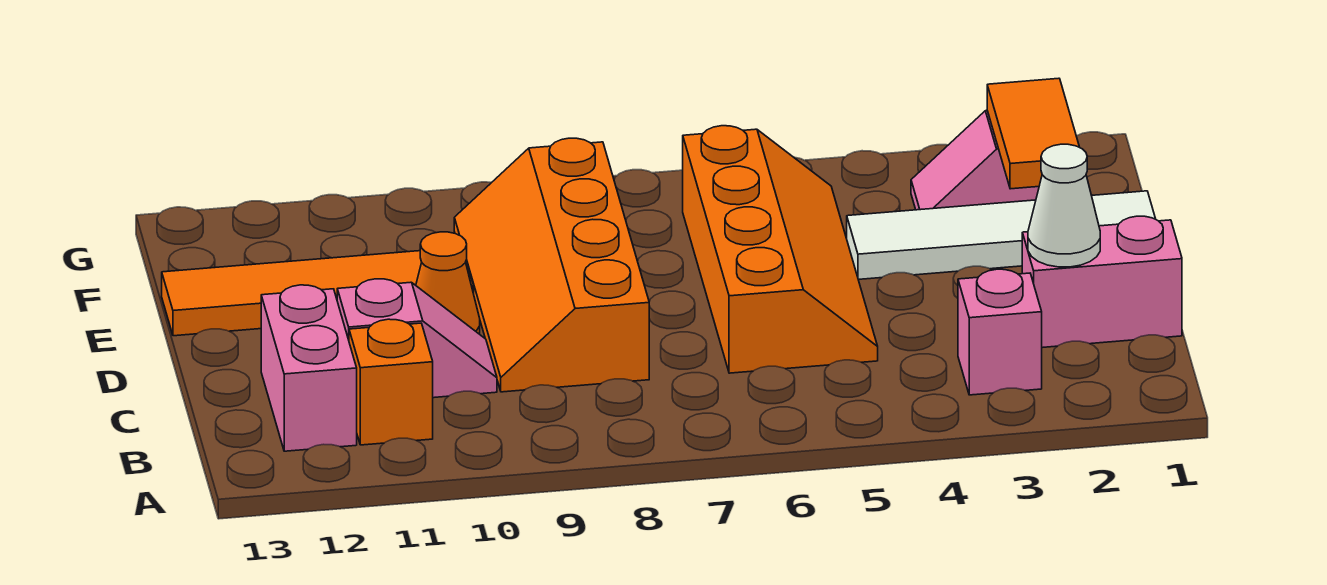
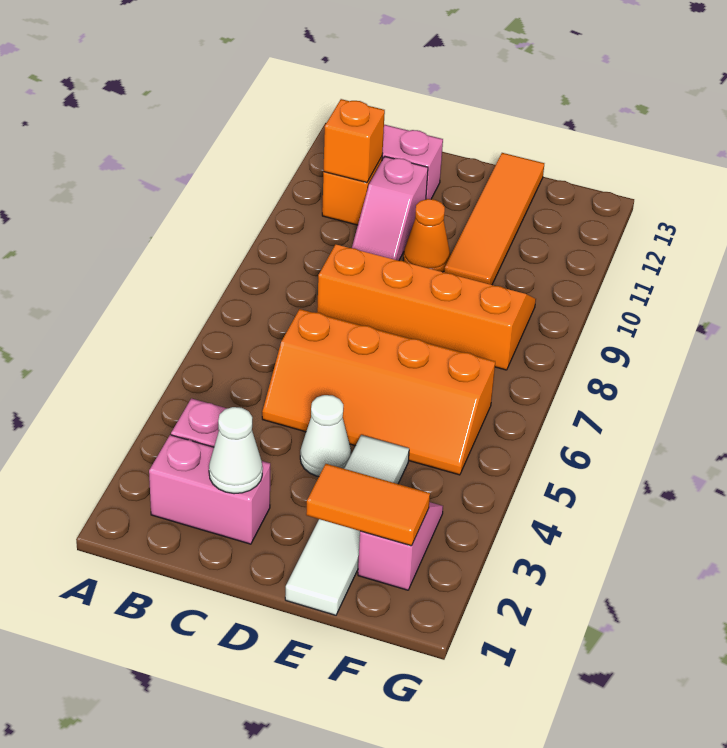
none -> orange brick B11 level 2
pink brick C1:C2 level 1 -> pink brick B2:C2 level 1
none -> white cone D4 level 1

